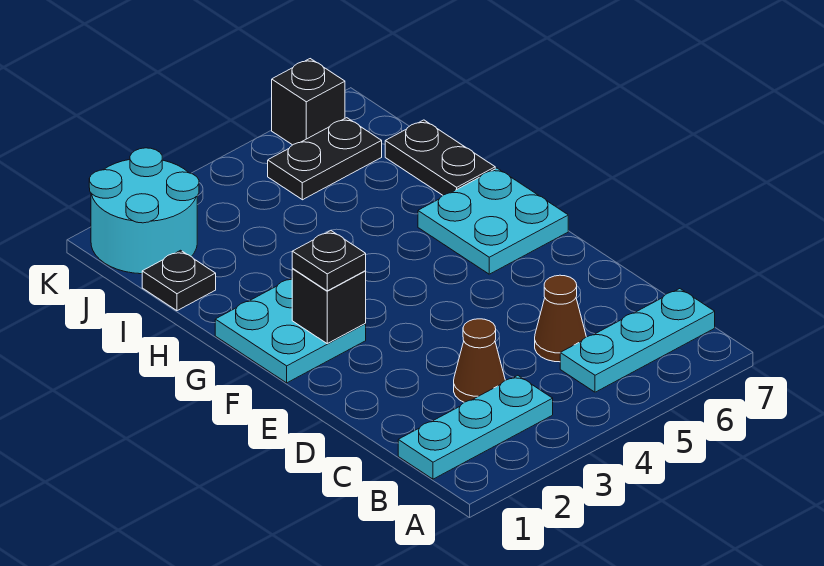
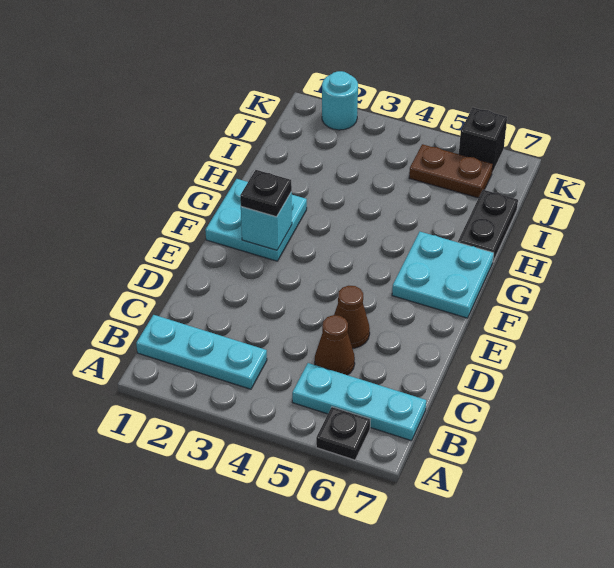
brown cone C3 level 1 -> brown cone D5 level 1
black brick F2 level 2 -> cyan brick F2 level 2
black plate I1 level 1 -> black plate A6 level 1
cyan round brick J1:K2 level 1 -> cyan round brick K2 level 1
black plate J5:J6 level 1 -> brown plate J5:J6 level 1

